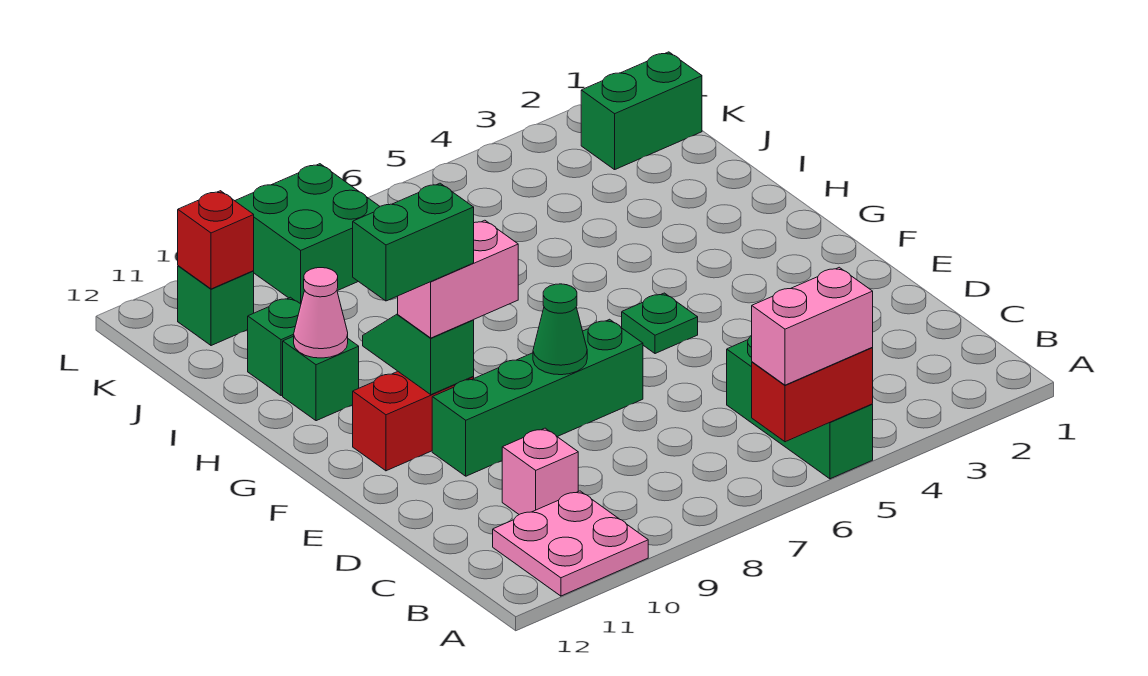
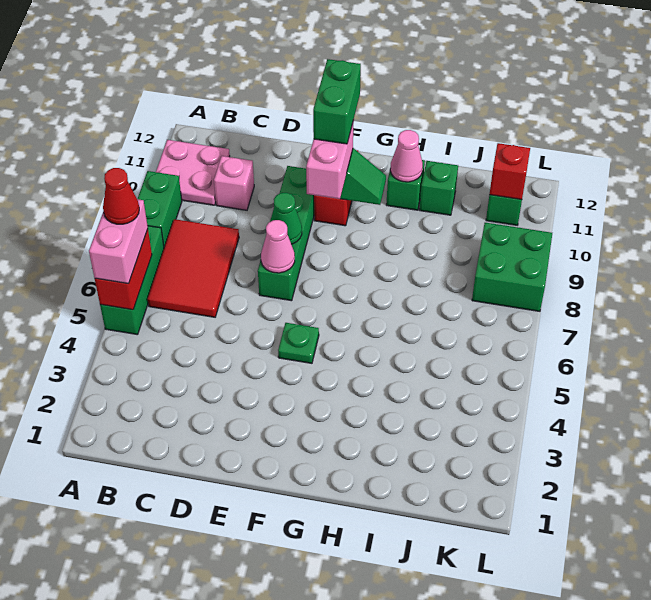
green brick A5:C5 level 1 -> green brick A5:A7 level 1
none -> red cone A6 level 4
none -> red tile B6:C8 level 1
none -> pink cone E7 level 2
green brick K1:K2 level 1 -> green brick A8:A9 level 1

